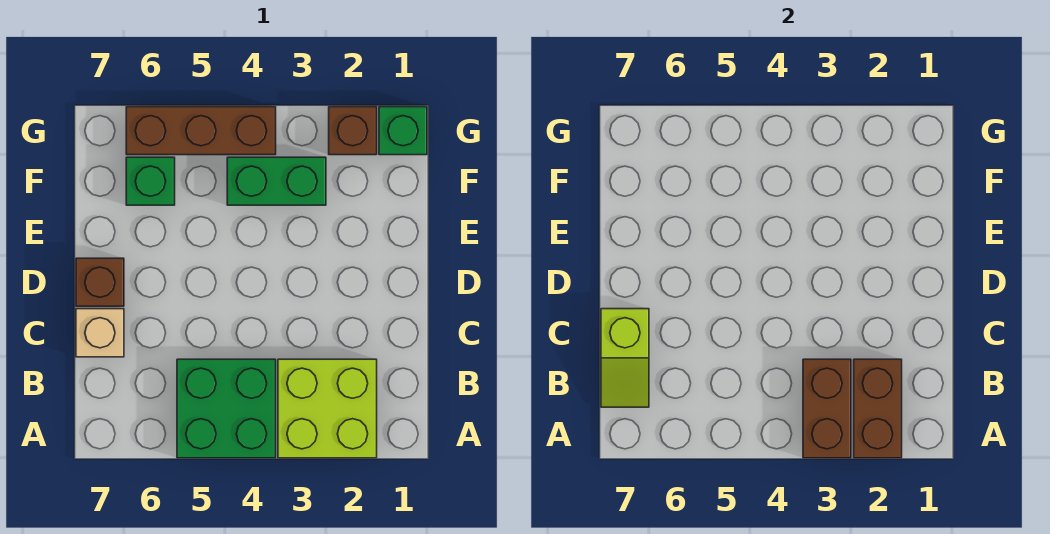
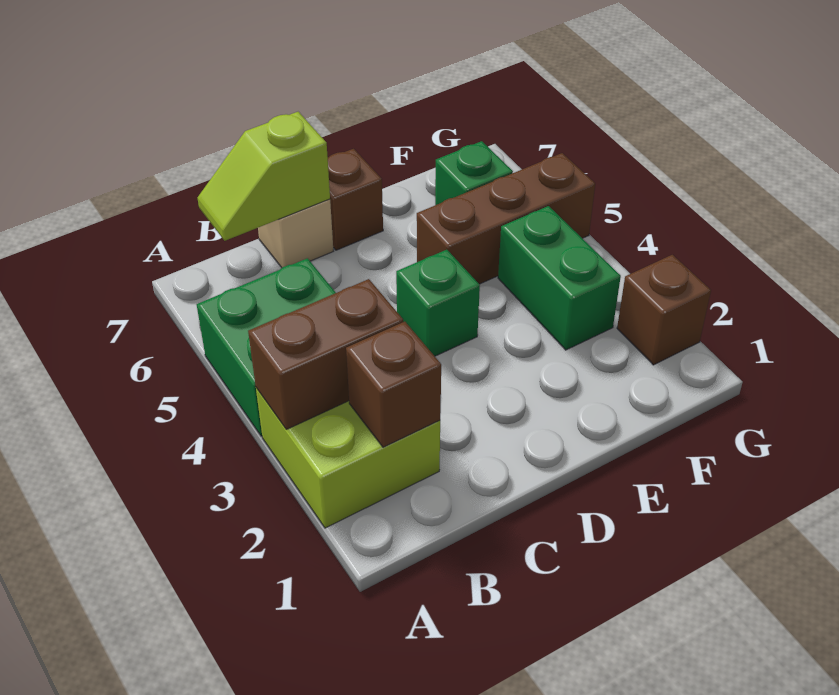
brown brick A2:B2 level 2 -> brown brick B2 level 2
green brick G1 level 1 -> green brick D4 level 1
brown brick G4:G6 level 1 -> brown brick E5:G5 level 1

